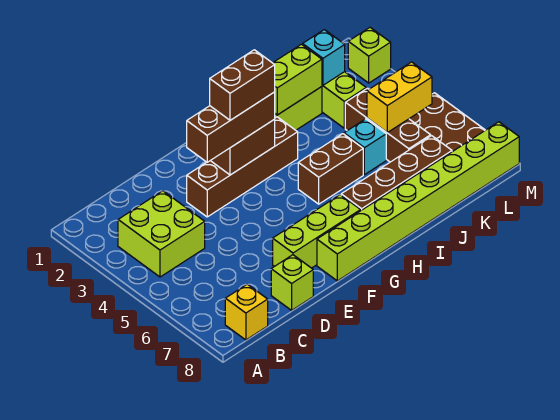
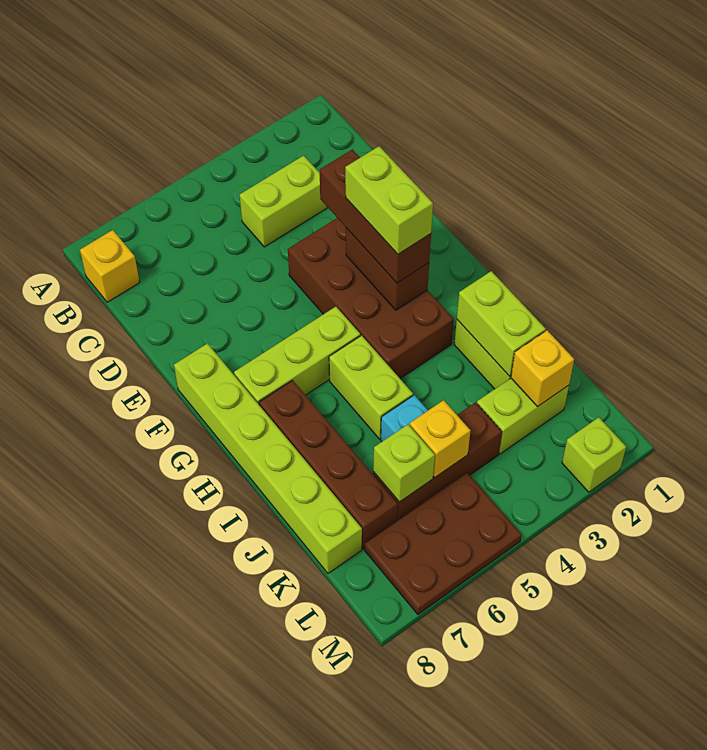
lime brick B3:C4 level 1 -> lime brick C3:C4 level 1
lime brick D8 level 1 -> lime brick K6 level 2
brown brick E3:H3 level 1 -> brown brick E3:H4 level 1
lime brick E7:G7 level 1 -> lime brick G5:G7 level 1
brown brick F3:G3 level 4 -> lime brick F3:G3 level 4
lime brick F8:M8 level 1 -> lime brick F8:K8 level 1
brown brick H5:I5 level 1 -> lime brick H5:I5 level 1
cyan brick K2 level 2 -> yellow brick K2 level 2
yellow brick K5:L5 level 2 -> yellow brick K5 level 2

